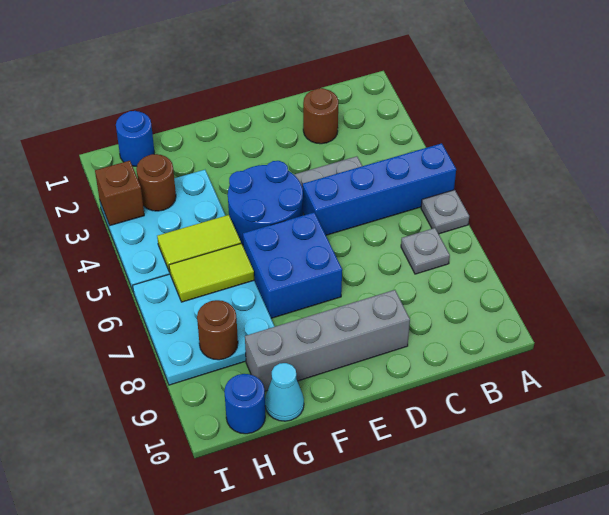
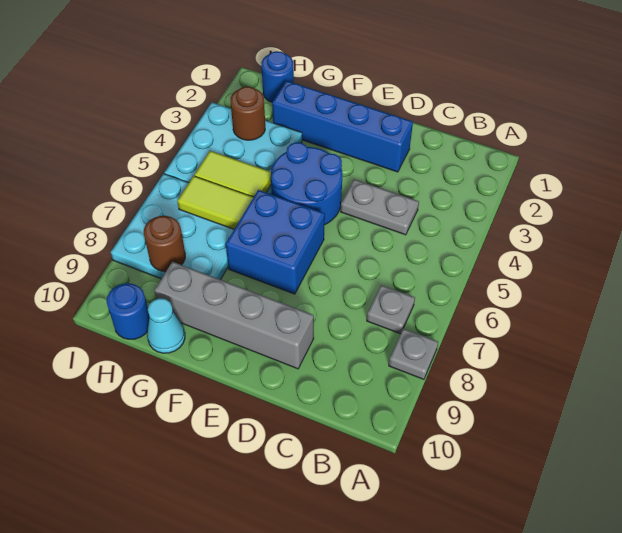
blue brick A5:D5 level 1 -> blue brick D2:G2 level 1
grey plate A6 level 1 -> grey plate A8 level 1
brown round brick C2 level 1 -> none
brown brick I3 level 2 -> none

